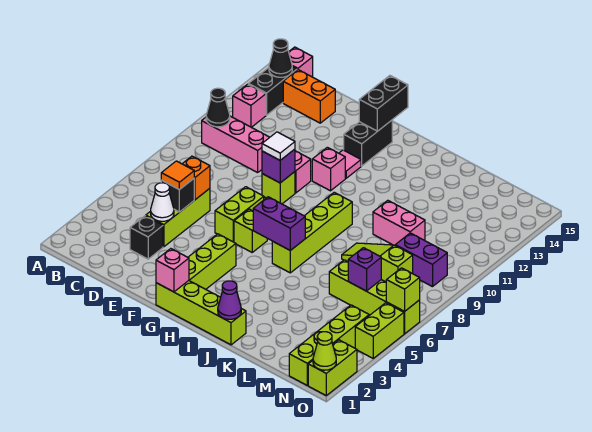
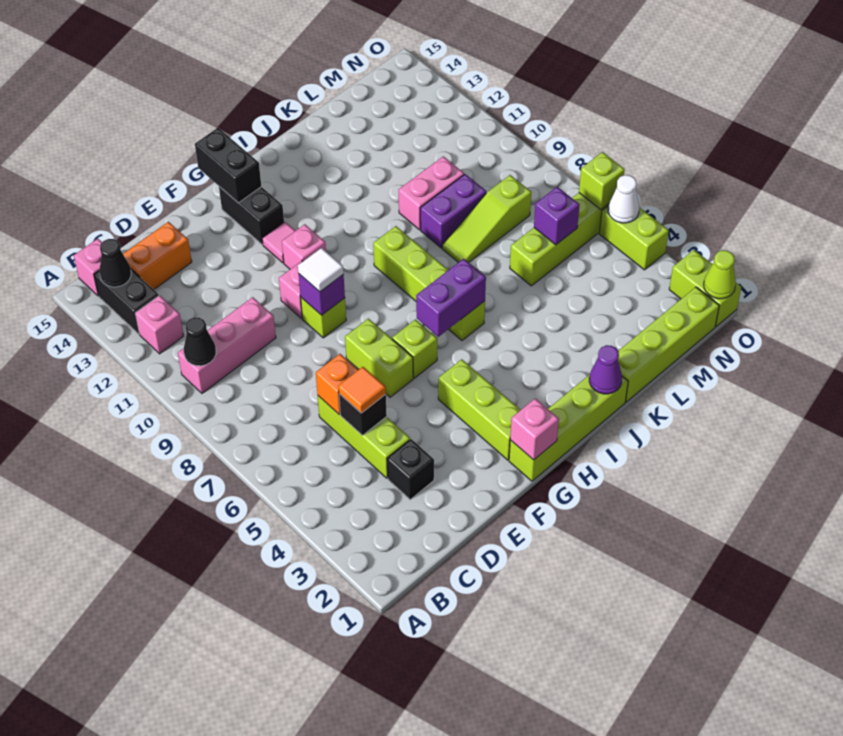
white cone D4 level 2 -> white cone O5 level 2
purple brick M9:N9 level 1 -> purple brick K9:L9 level 1
lime brick N1:N4 level 1 -> lime brick K1:N1 level 1

